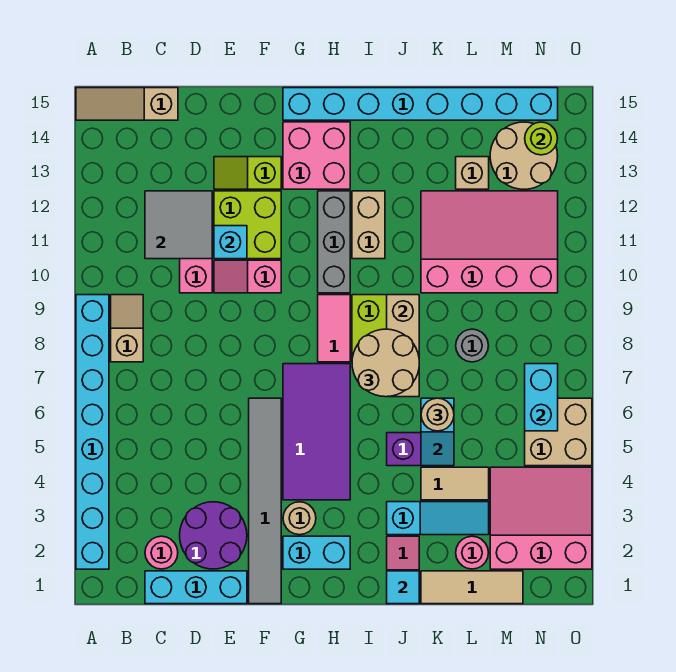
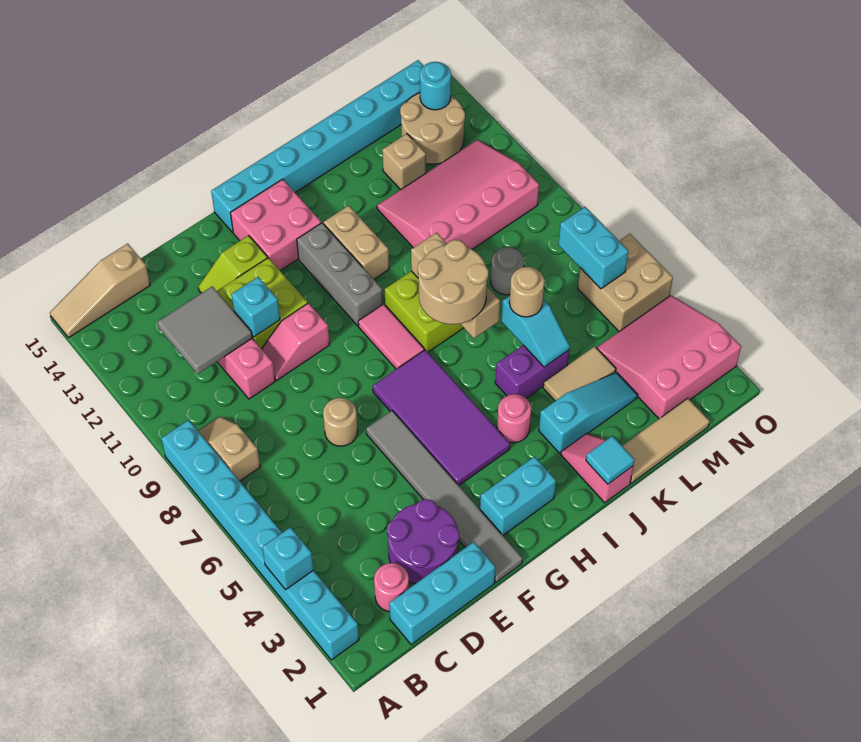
none -> cyan brick A4 level 2
tan round brick G3 level 1 -> tan round brick E7 level 1
pink round brick L2 level 1 -> pink round brick I4 level 1
lime round brick N14 level 2 -> cyan round brick N14 level 2

